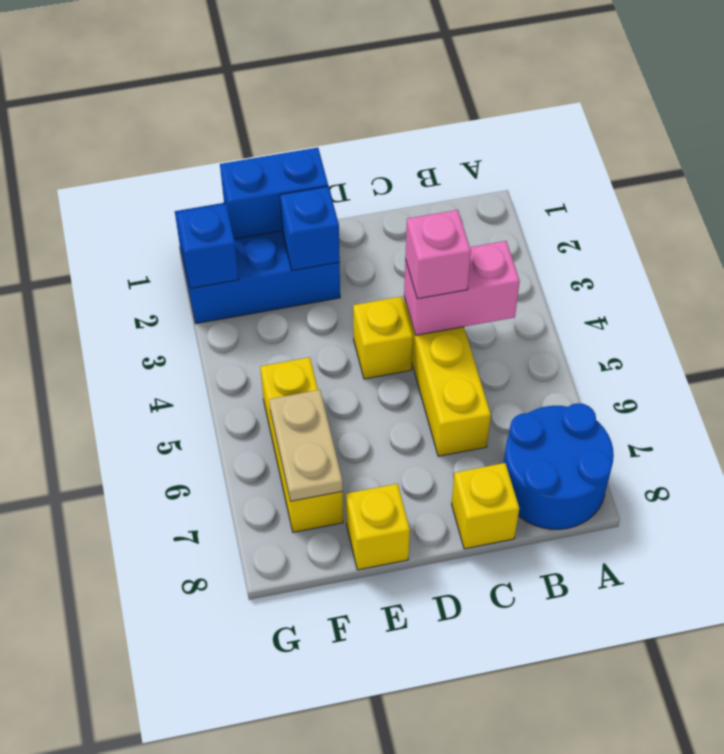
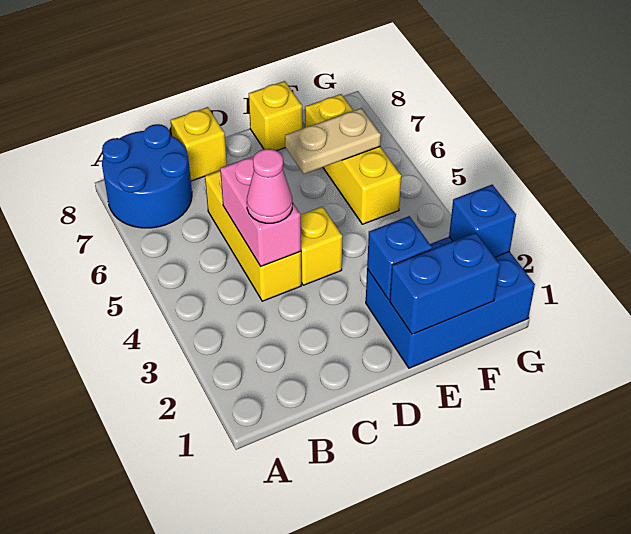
pink brick B4:C4 level 2 -> pink brick C4:C5 level 2
pink brick C4 level 3 -> pink cone C4 level 3
tan plate F6:F7 level 2 -> tan plate E6:F6 level 2

